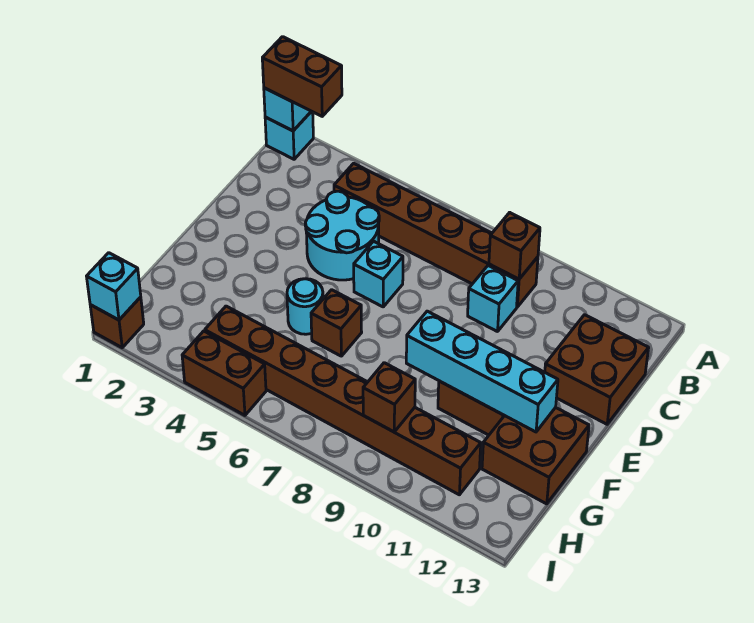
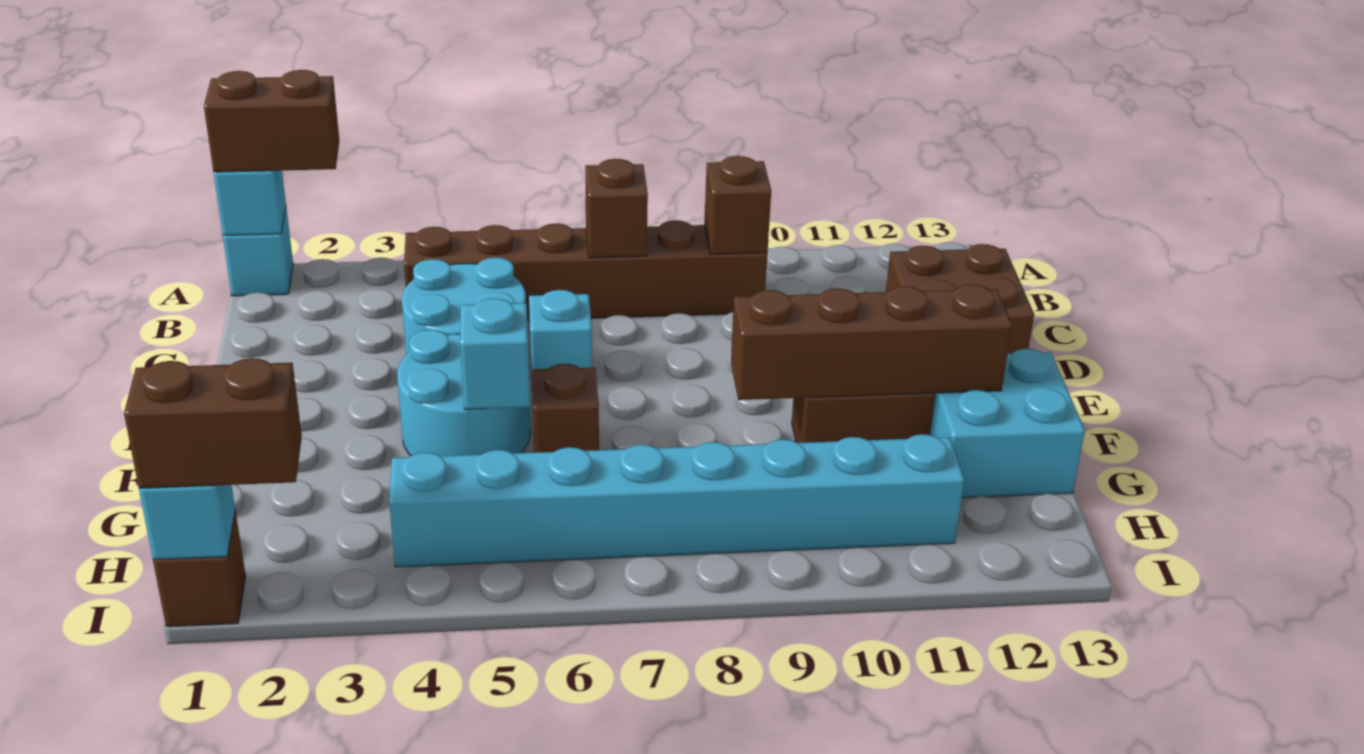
cyan brick C9 level 1 -> cyan brick F5 level 2
cyan round brick F5 level 1 -> cyan round brick E4:F5 level 1
cyan brick F9:F12 level 2 -> brown brick F9:F12 level 2
brown brick F12:G13 level 1 -> cyan brick F12:G13 level 1
brown brick H4:H11 level 1 -> cyan brick H4:H11 level 1
brown brick H9 level 2 -> brown brick B7 level 2
brown brick I4:I5 level 1 -> brown brick I1:I2 level 3

